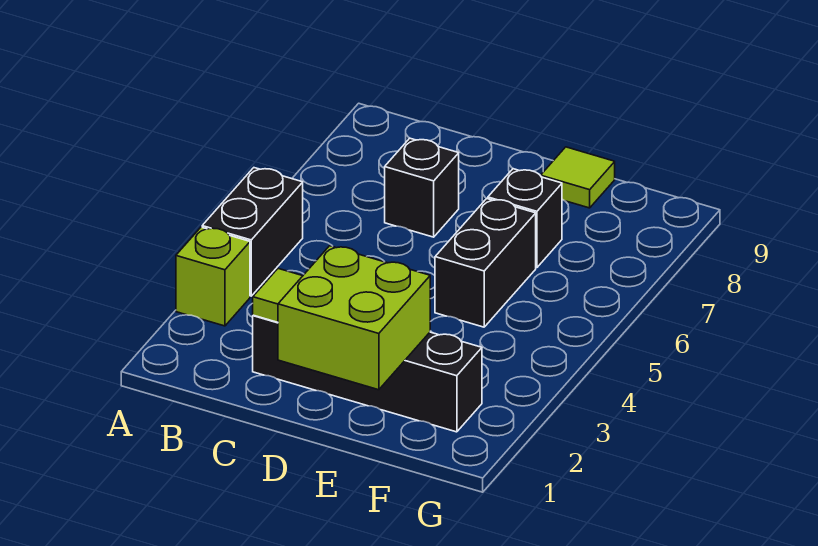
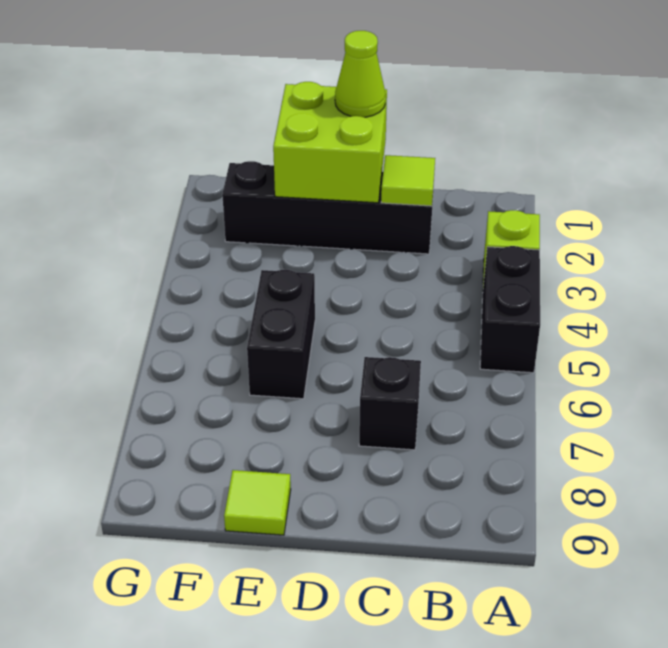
none -> lime cone D1 level 3
black brick E7 level 1 -> none

